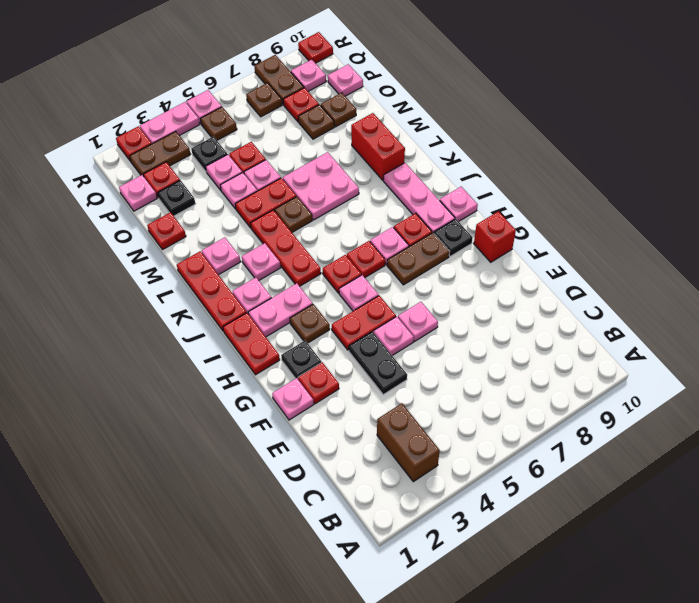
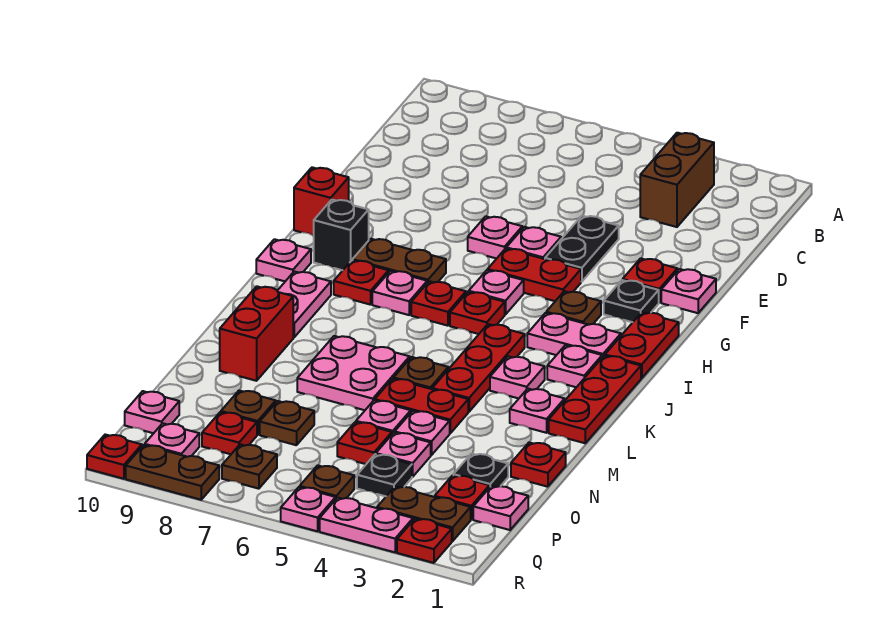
black plate H9 level 1 -> black brick H9 level 1
pink plate I9:K9 level 1 -> pink plate J9:K9 level 1
brown plate O9 level 1 -> brown plate O7 level 1
brown plate Q8:R8 level 1 -> brown plate R8:R9 level 1

